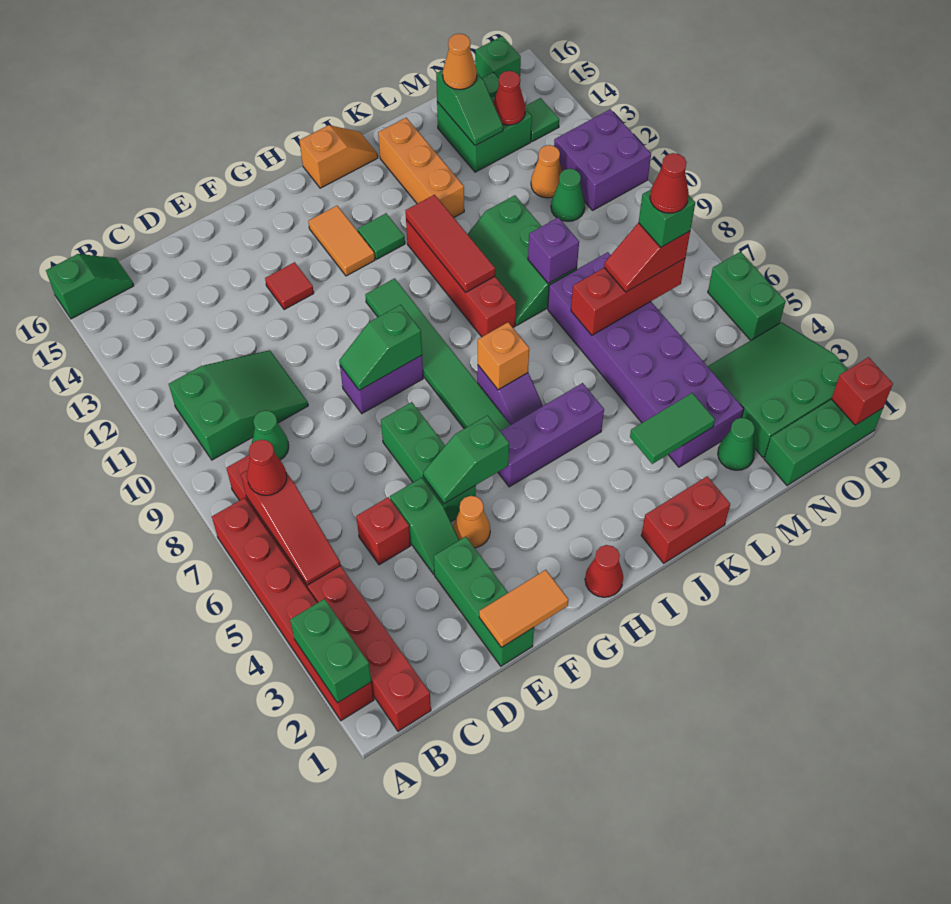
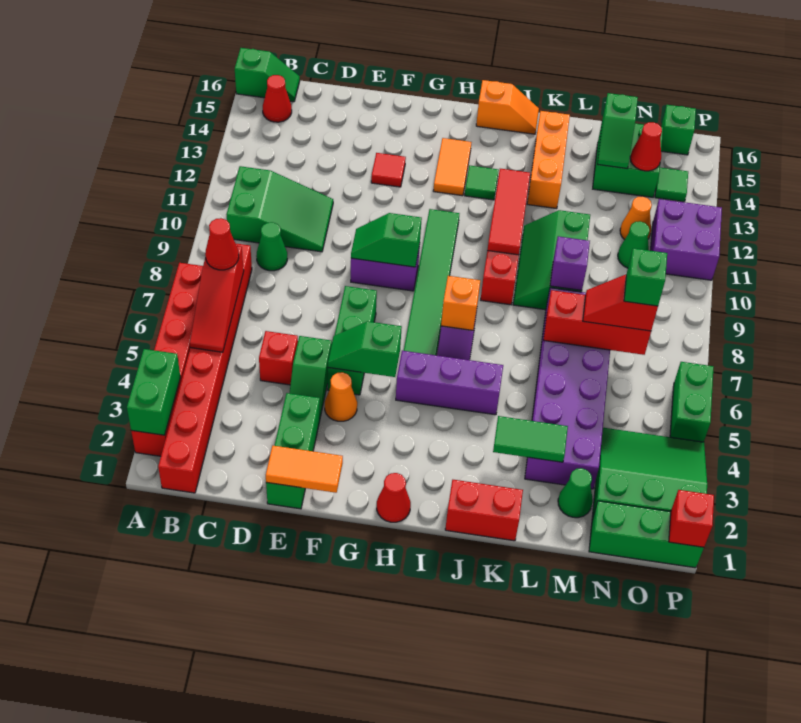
orange cone M15 level 3 -> none
red cone N7 level 5 -> red cone B15 level 1

